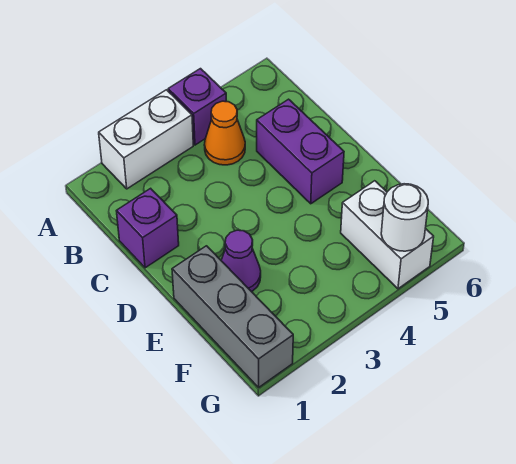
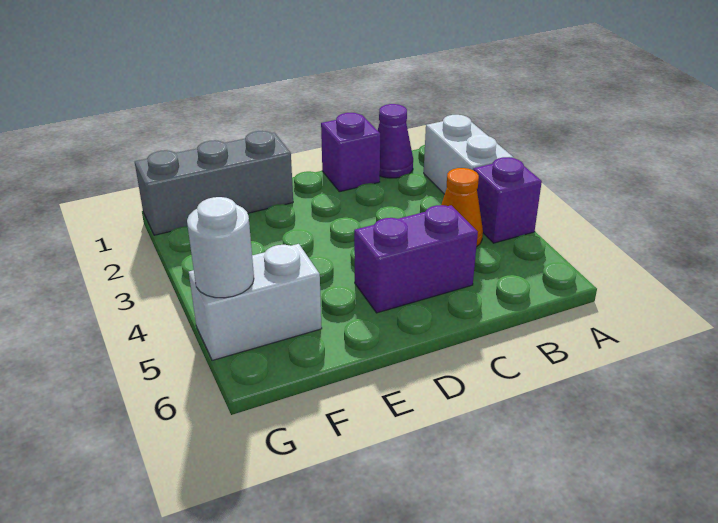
purple cone E2 level 1 -> purple cone B1 level 1

